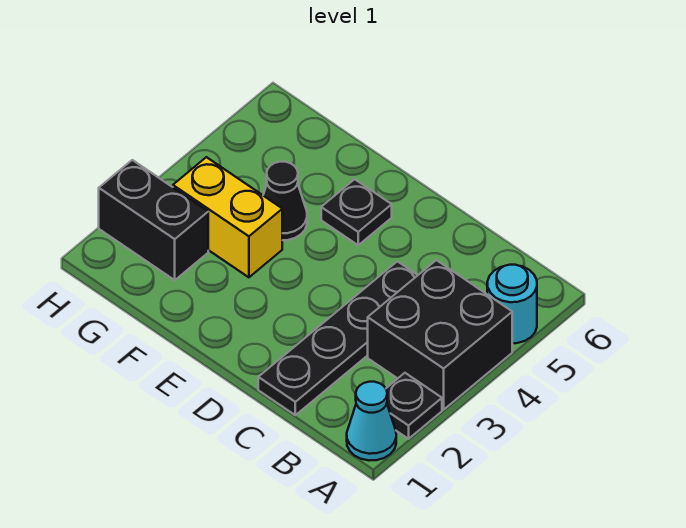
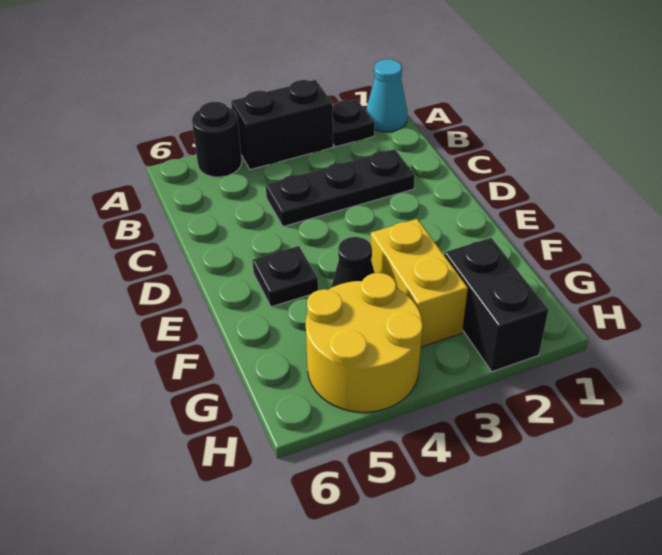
black brick A3:B4 level 1 -> black brick A3:A4 level 1
cyan round brick A5 level 1 -> black round brick A5 level 1
black plate C1:C4 level 1 -> black plate C2:C4 level 1
none -> yellow round brick G4:H5 level 1

